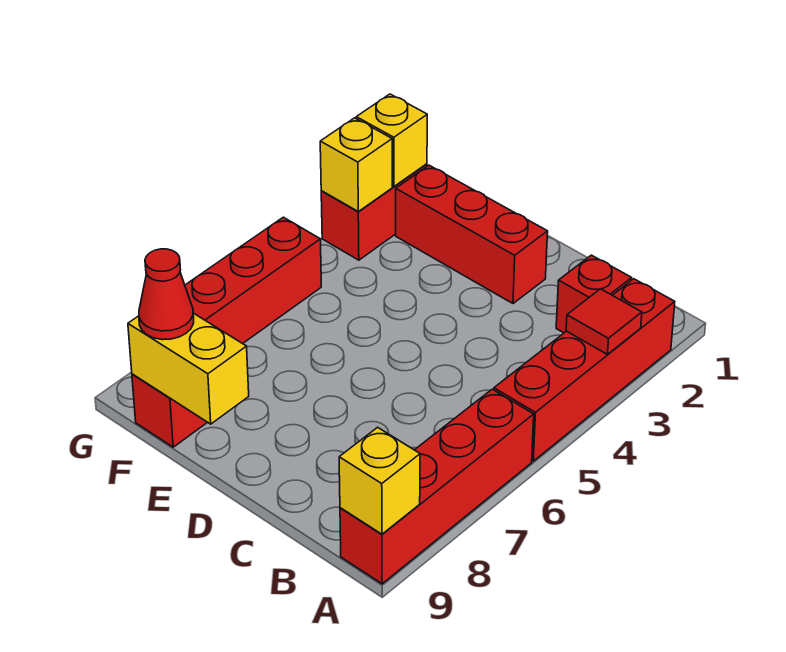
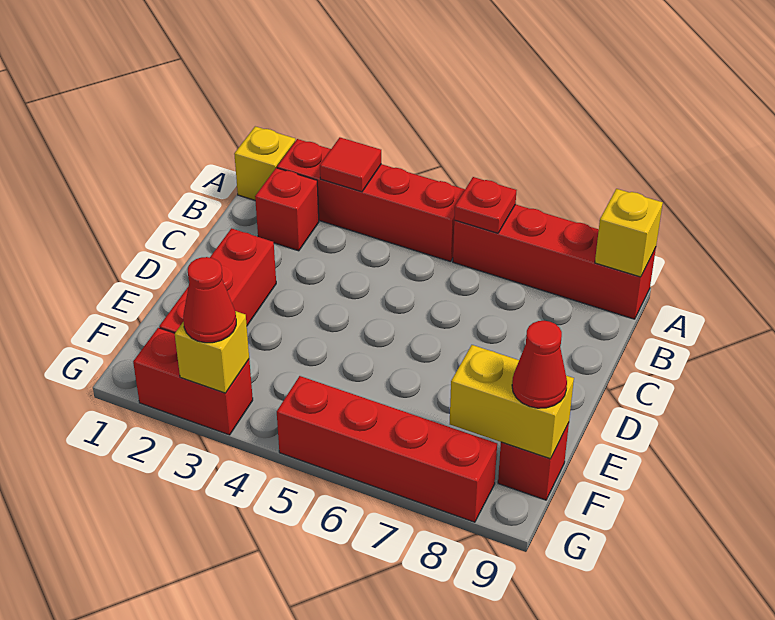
none -> red plate A6 level 2
yellow brick E9:F9 level 2 -> yellow brick F8:F9 level 2
yellow brick G2 level 2 -> yellow brick A1 level 1
none -> red cone G3 level 3

